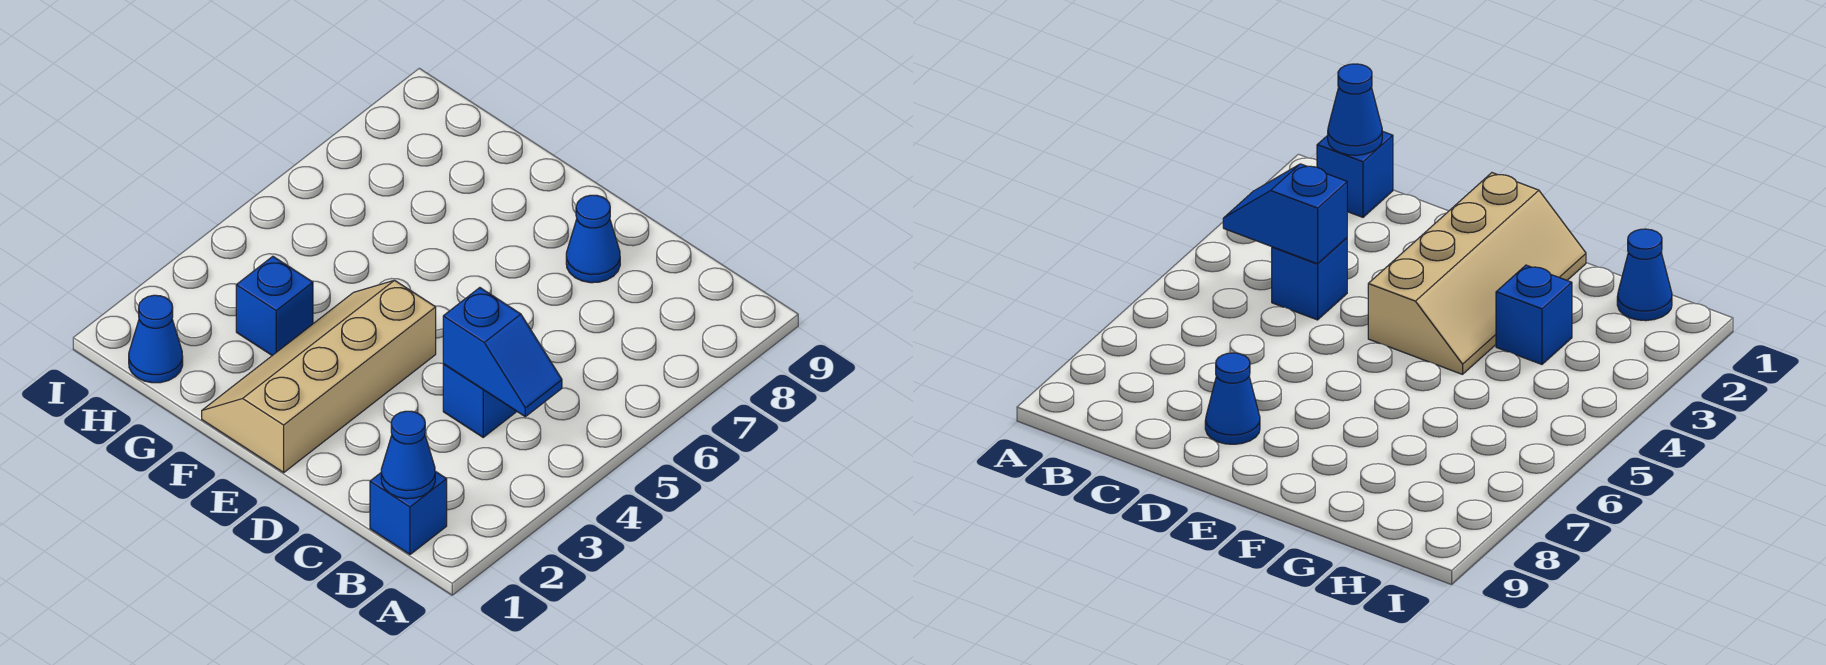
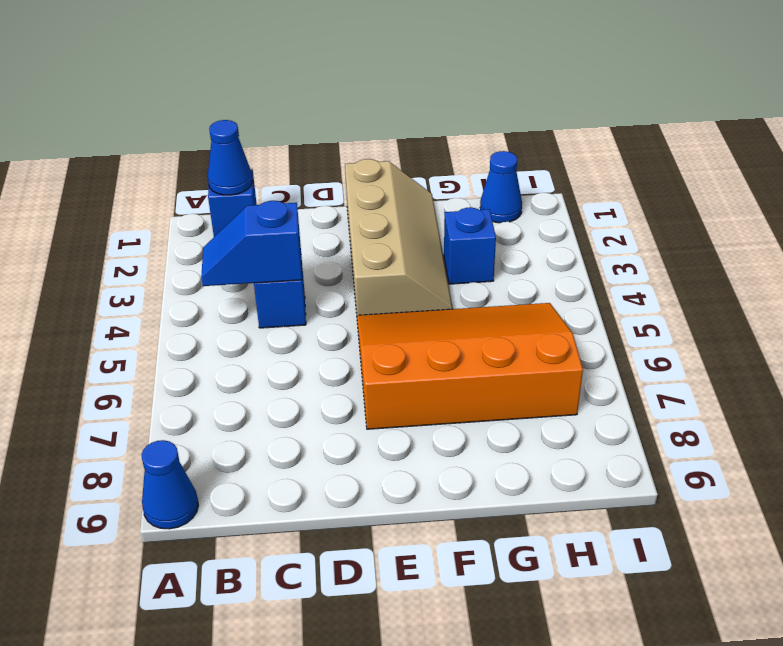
blue cone D8 level 1 -> blue cone A9 level 1
none -> orange slope E5:H7 level 1 top 7

